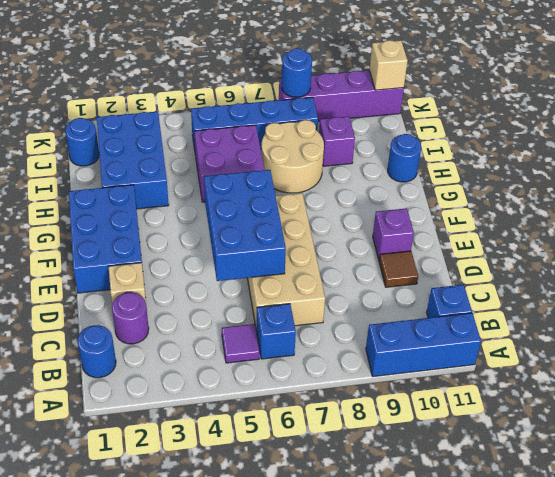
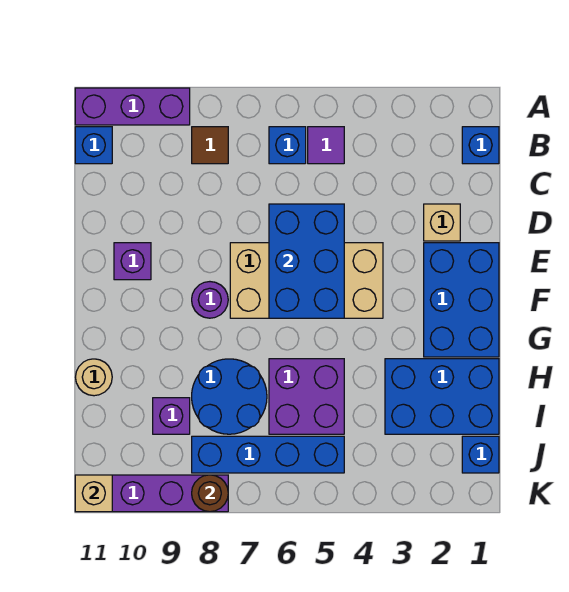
blue brick A9:A11 level 1 -> purple brick A9:A11 level 1
blue round brick B1 level 1 -> blue brick B1 level 1
purple round brick C2 level 1 -> purple round brick F8 level 1
tan brick C6:F7 level 1 -> tan brick E4:F7 level 1
brown tile D10 level 1 -> brown tile B8 level 1
blue brick H2:J3 level 1 -> blue brick H1:I3 level 1
tan round brick H7:I8 level 1 -> blue round brick H7:I8 level 1
blue round brick H11 level 1 -> tan round brick H11 level 1
blue round brick J1 level 1 -> blue brick J1 level 1
blue round brick K8 level 2 -> brown round brick K8 level 2

